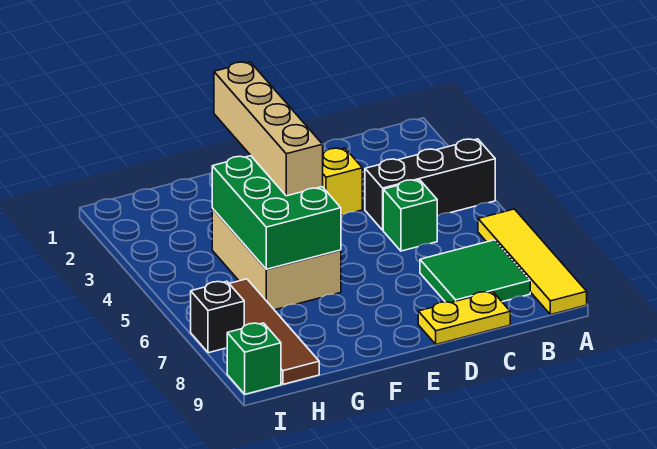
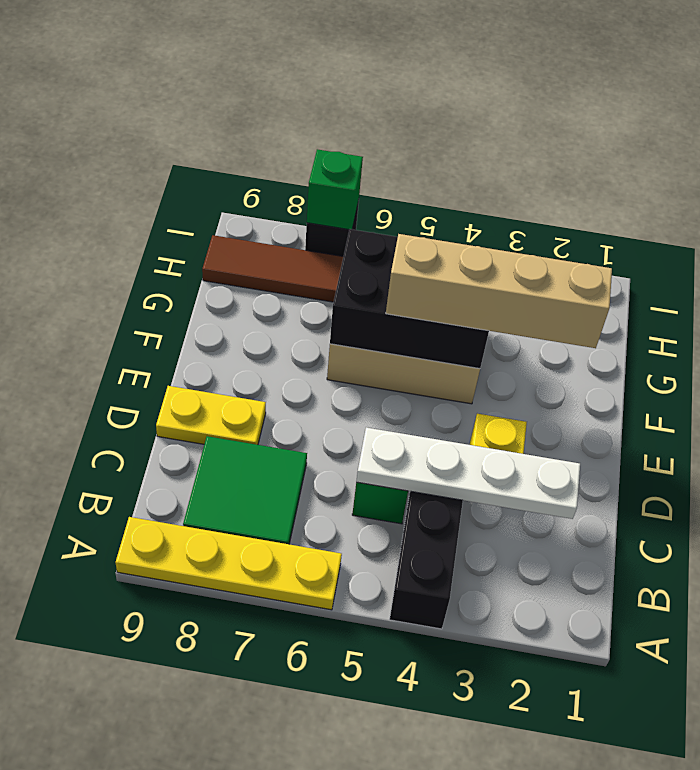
yellow tile A6:A9 level 1 -> yellow plate A6:A9 level 1
none -> white plate C2:C5 level 2
yellow plate C9:D9 level 1 -> yellow plate D8:D9 level 1
green brick F4:G6 level 2 -> black brick F4:G6 level 2
green brick I9 level 1 -> green brick I7 level 2

